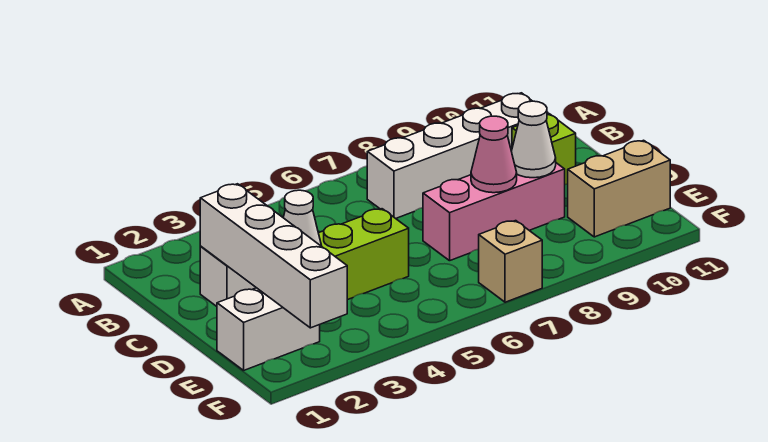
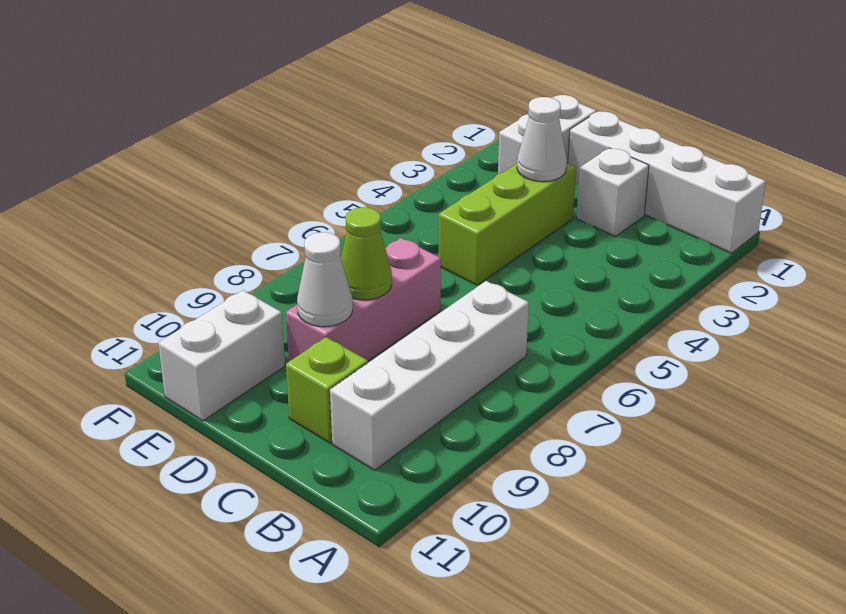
white brick C2:F2 level 2 -> white brick A1:D1 level 1
pink cone D8 level 2 -> lime cone D8 level 2
tan brick E10:E11 level 1 -> white brick E10:E11 level 1
tan brick F7 level 1 -> none

